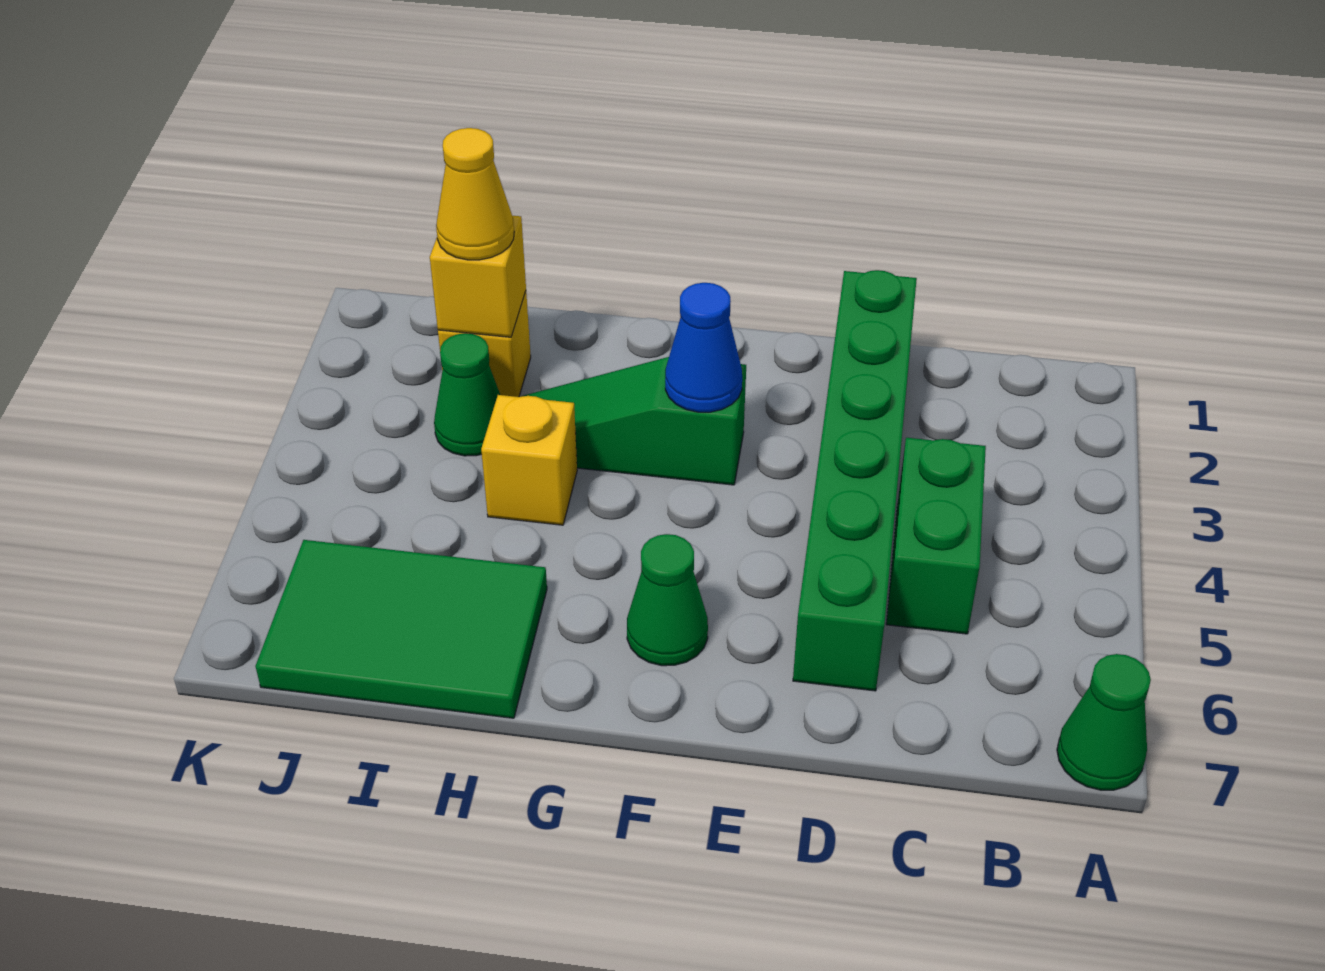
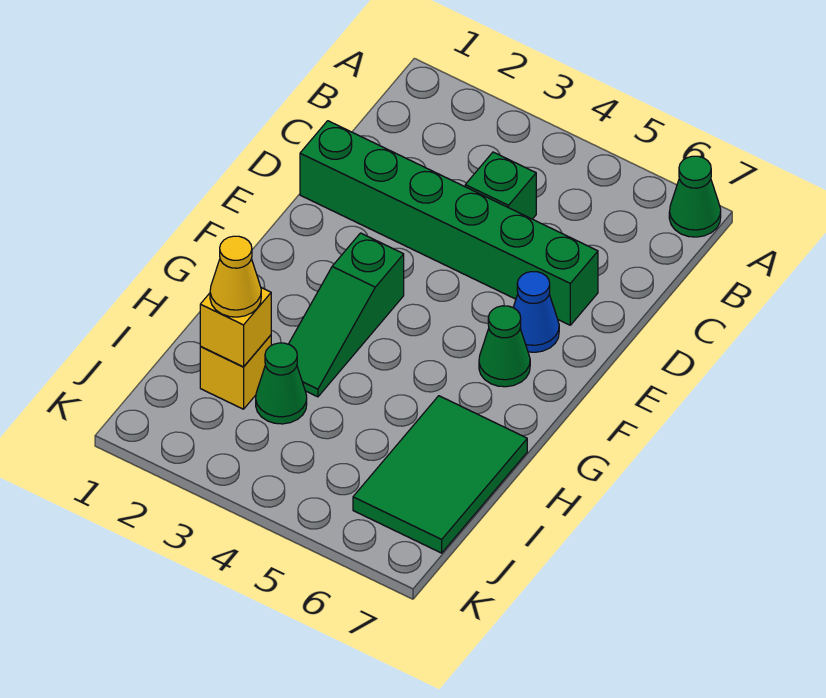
green brick C4:C5 level 1 -> green brick C4 level 1
blue cone F3 level 2 -> blue cone E6 level 1
yellow brick H4 level 1 -> none

